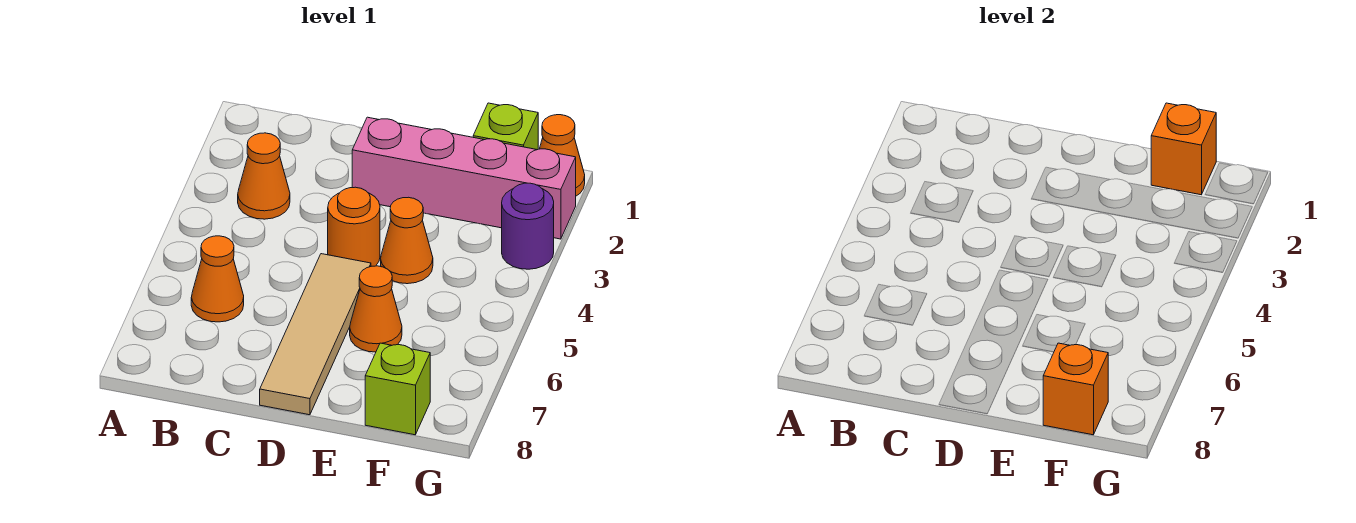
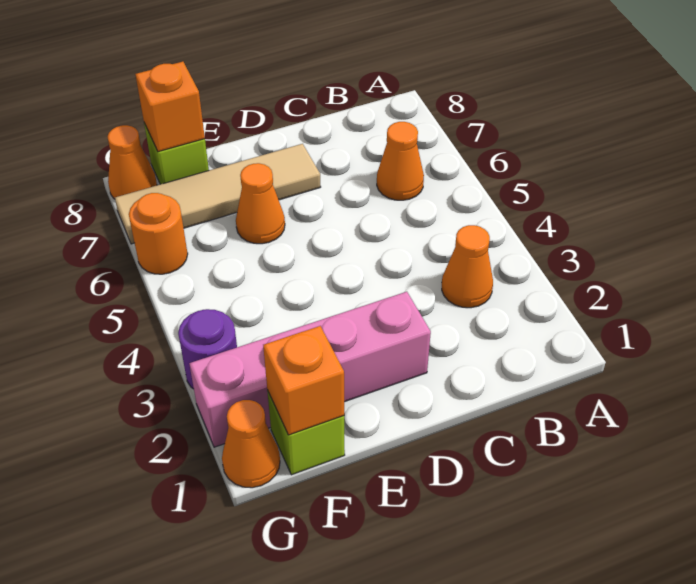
orange round brick D4 level 1 -> orange round brick G6 level 1
tan tile D5:D8 level 1 -> tan tile D7:G7 level 1
orange cone E4 level 1 -> orange cone G8 level 1

